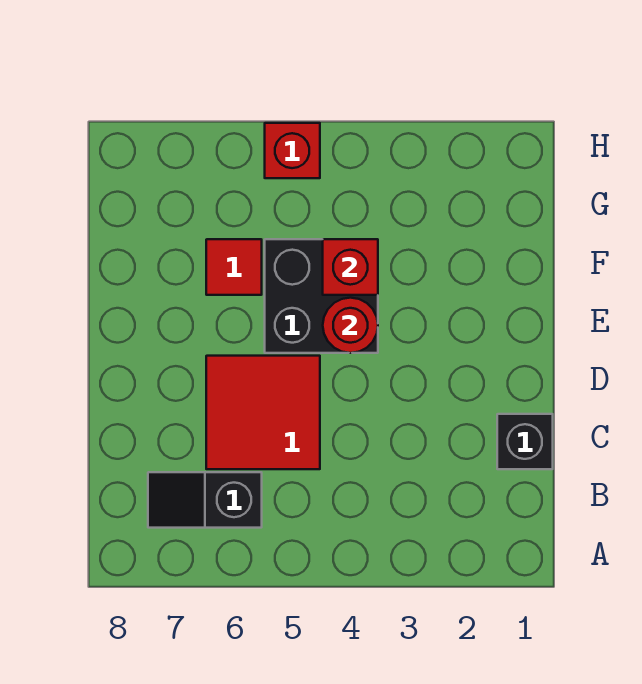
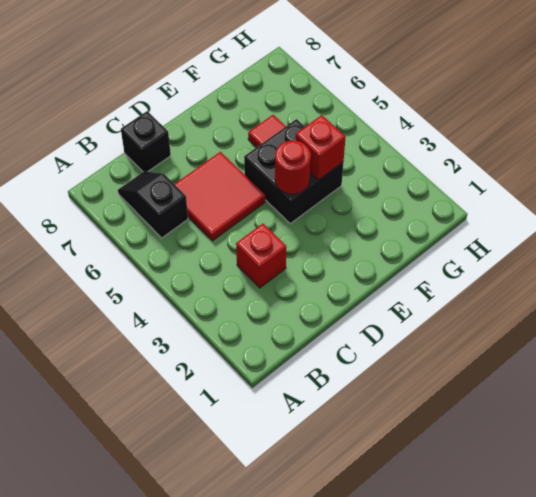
black brick C1 level 1 -> black brick C8 level 1
red brick H5 level 1 -> red brick C3 level 1

